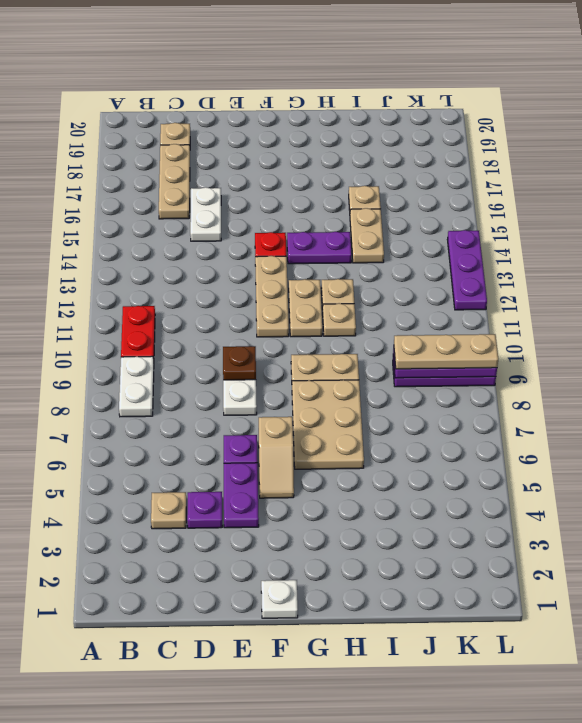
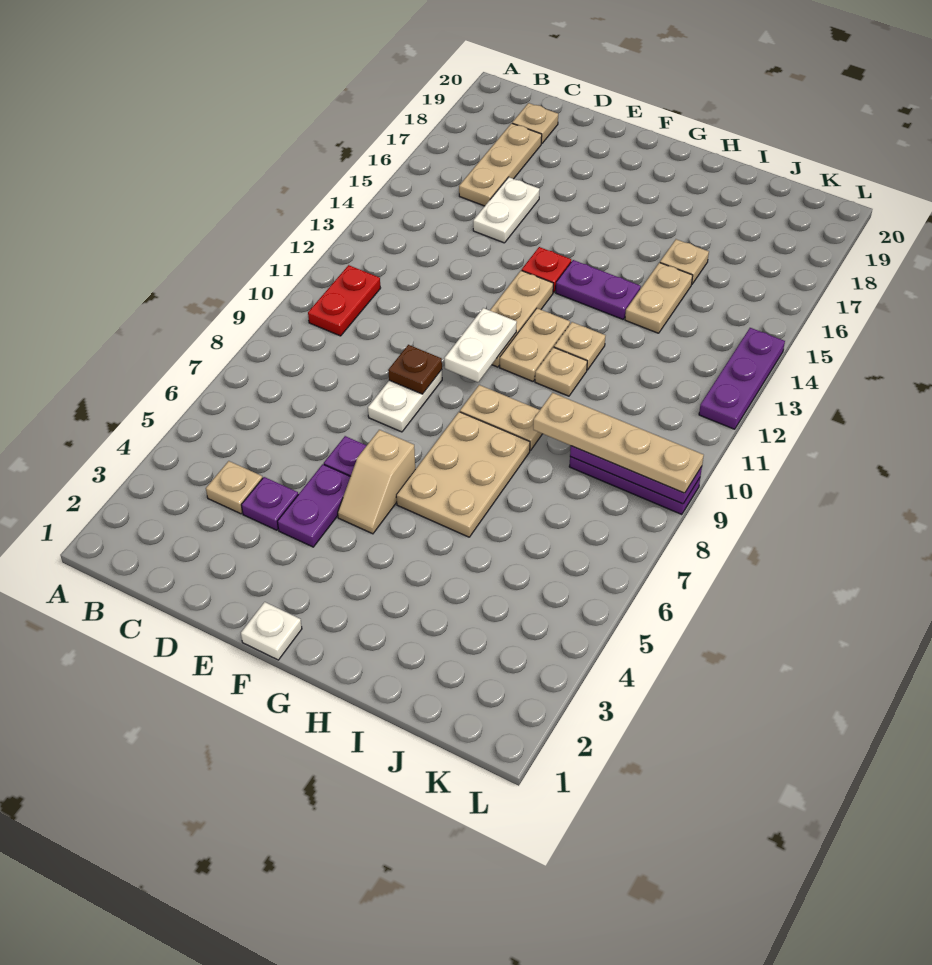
white plate B8:B9 level 1 -> white plate F10:F11 level 2
tan plate J9:L9 level 3 -> tan plate I9:L9 level 3

